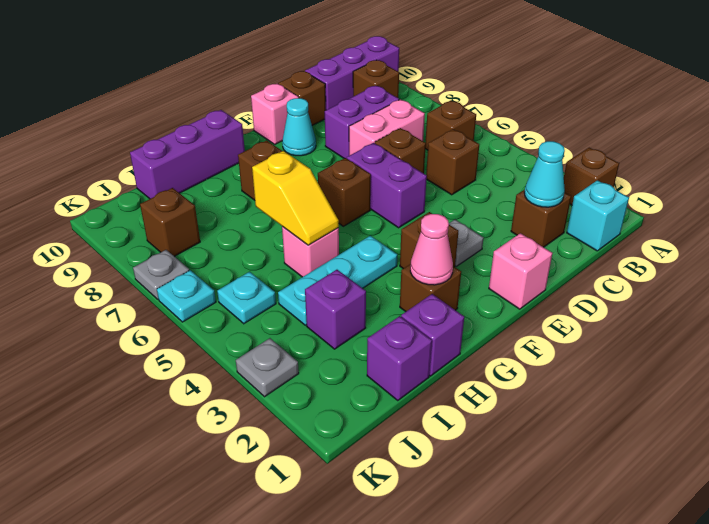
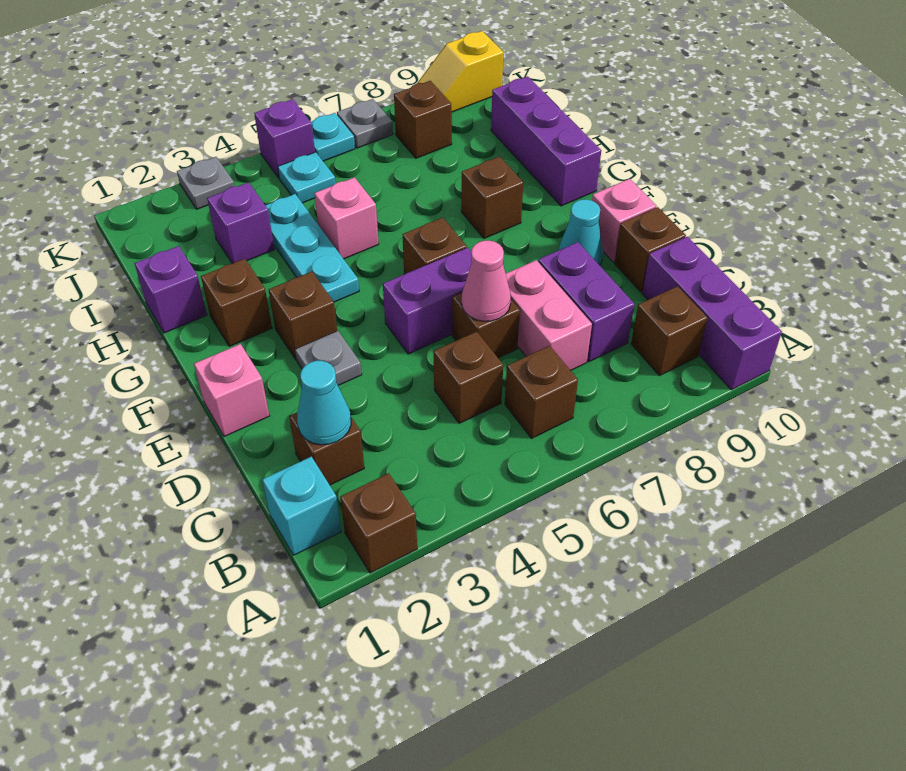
pink cone G2 level 2 -> pink cone D6 level 2
yellow slope H5:H6 level 2 top 6 -> yellow slope K9:K10 level 1 top 10
purple brick I1 level 1 -> purple brick K5 level 1

